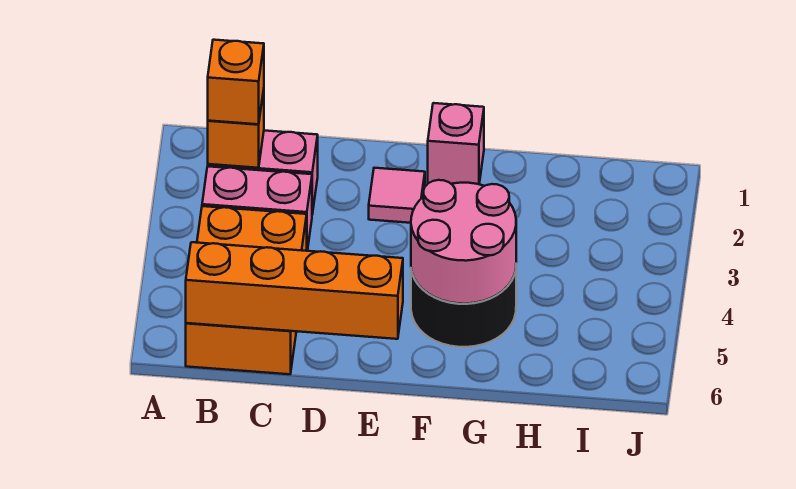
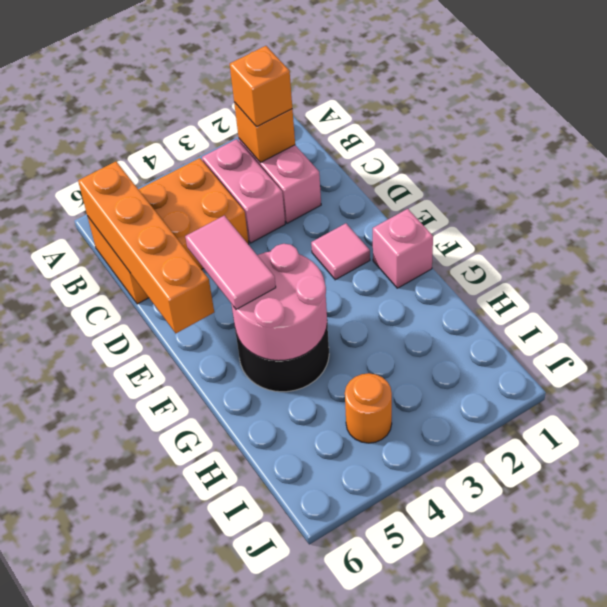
none -> pink tile E5:F5 level 3
none -> orange round brick I4 level 1

